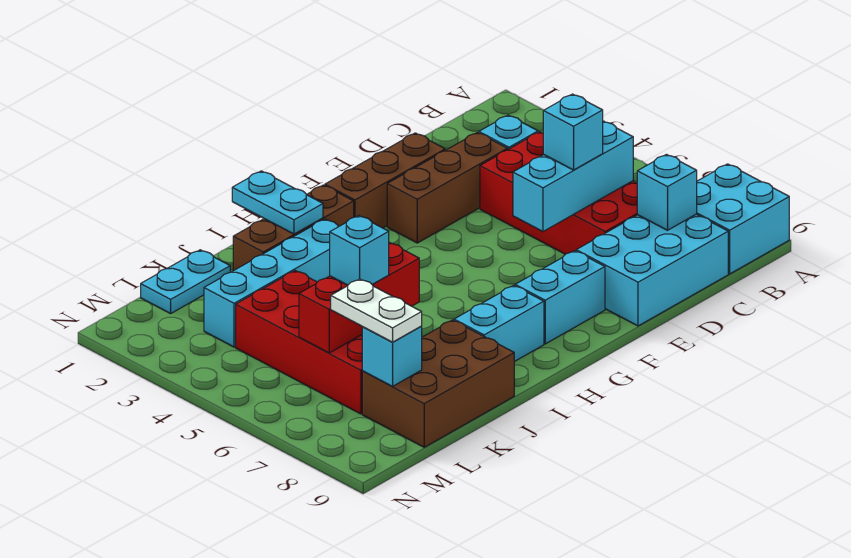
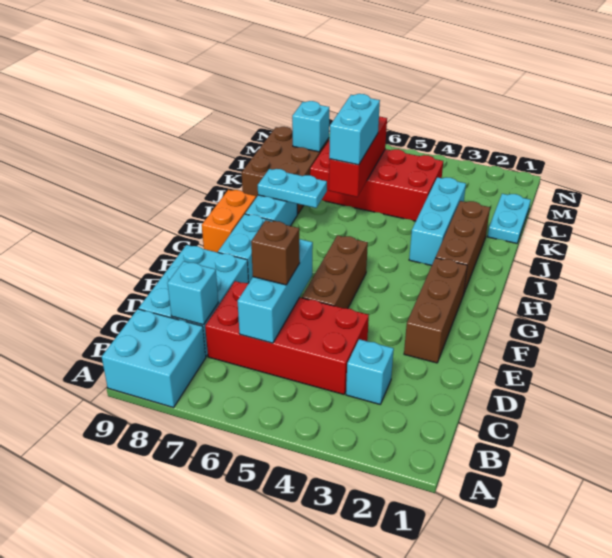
brown brick D3:F3 level 1 -> brown brick E5:G5 level 1
cyan brick D6 level 3 -> brown brick D6 level 3
none -> orange brick G9:H9 level 1
cyan plate I1:I2 level 2 -> cyan plate I7:I8 level 2
cyan brick I3:L3 level 1 -> cyan brick I3:K3 level 1
cyan brick K6 level 3 -> cyan brick J6:K6 level 3
white plate L7:L8 level 3 -> none

